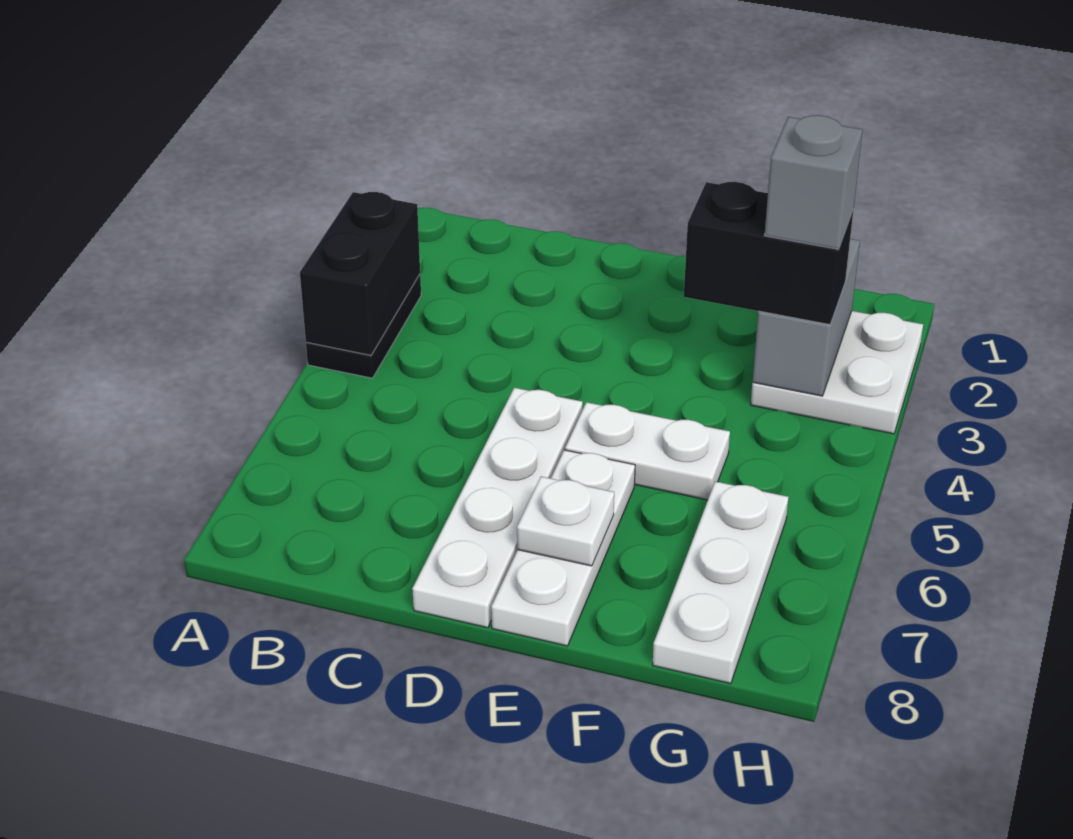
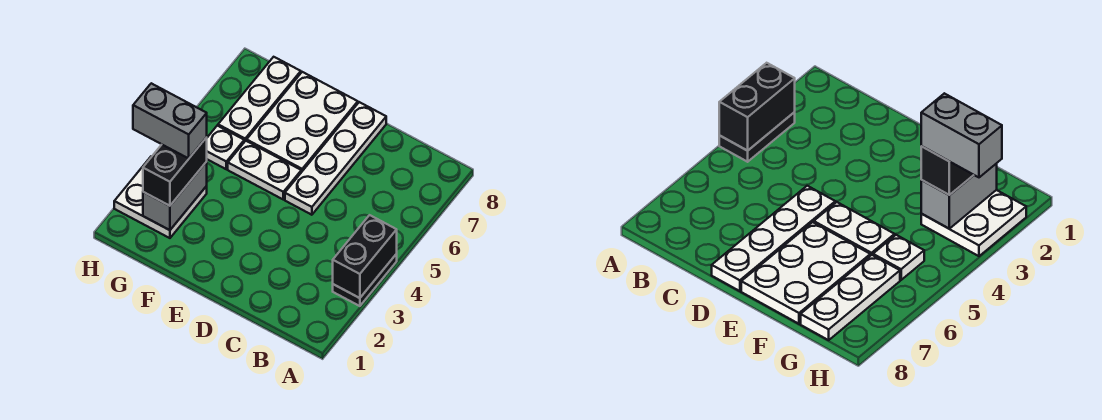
white plate E6:E8 level 1 -> white plate E6:F8 level 1
white plate E7 level 2 -> white plate G5 level 1
black brick F3:G3 level 3 -> black brick G2:G3 level 3
grey brick G3 level 4 -> grey brick G3:H3 level 4

